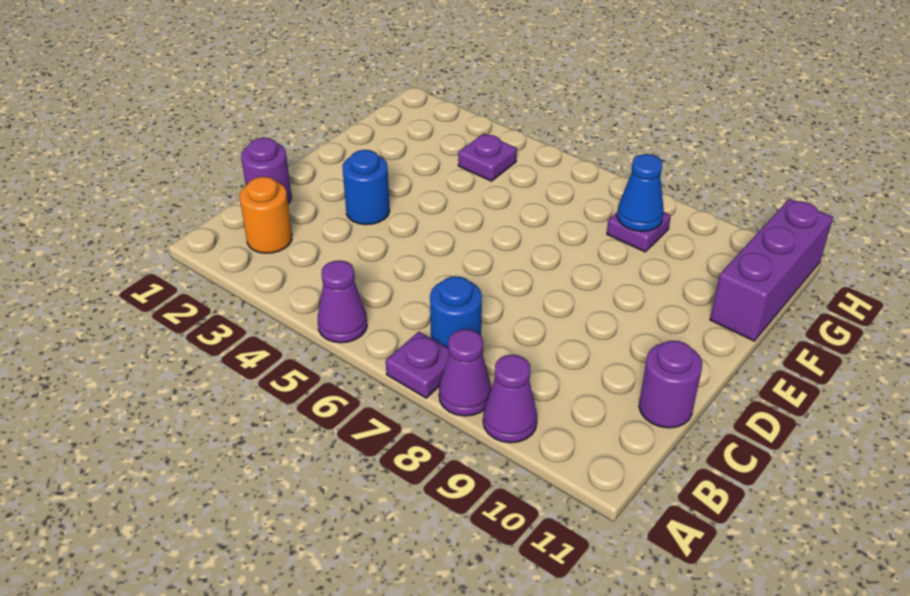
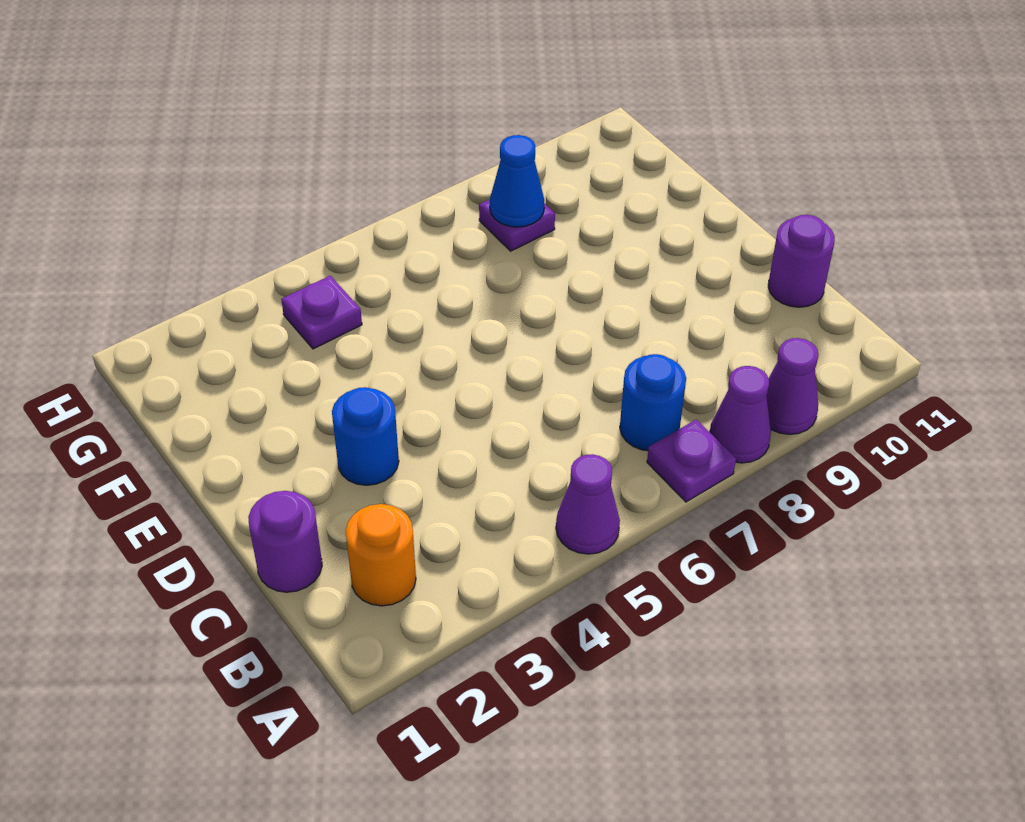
purple brick F11:H11 level 1 -> none

